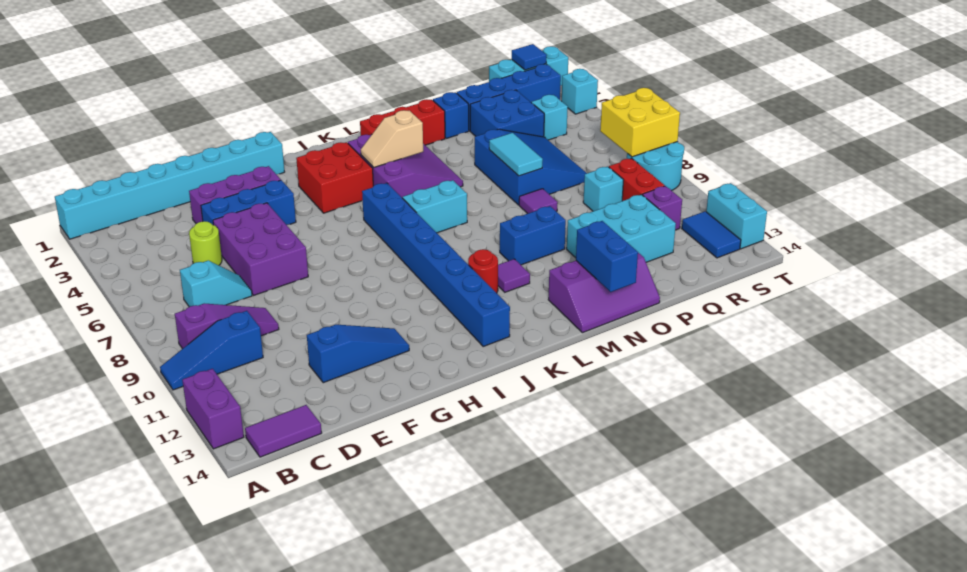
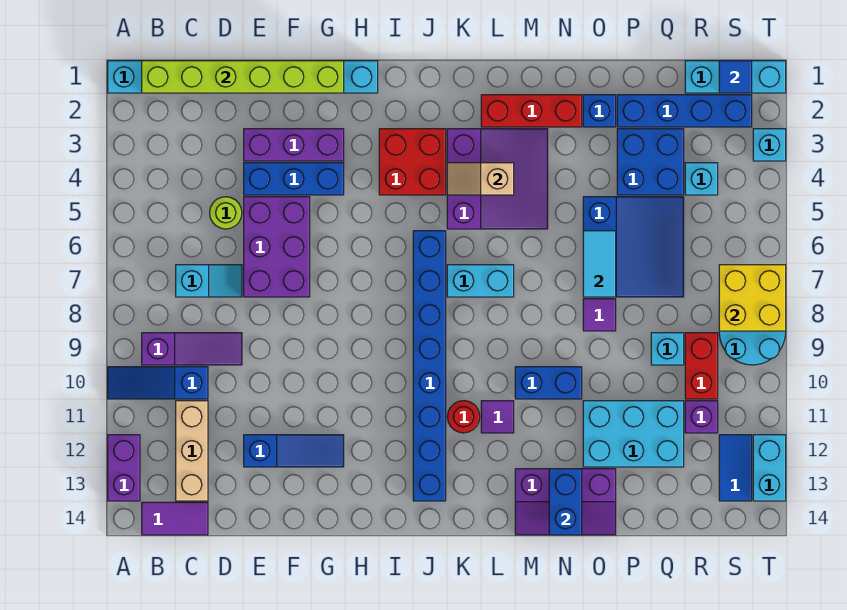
none -> lime brick B1:G1 level 2
none -> tan brick C11:C13 level 1

